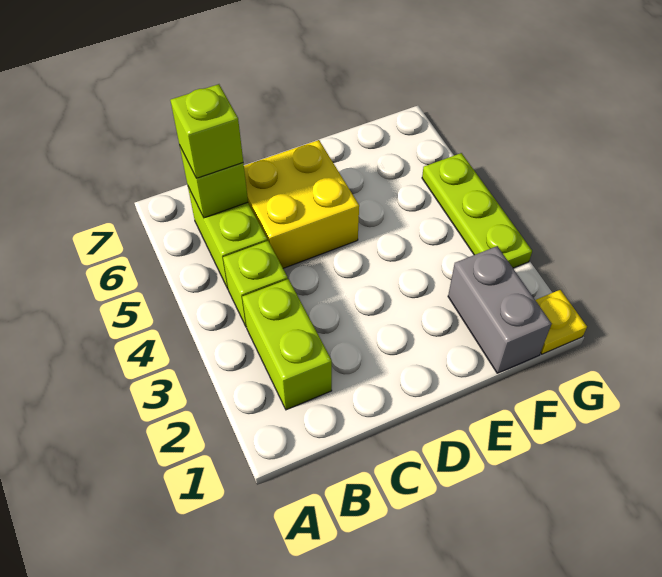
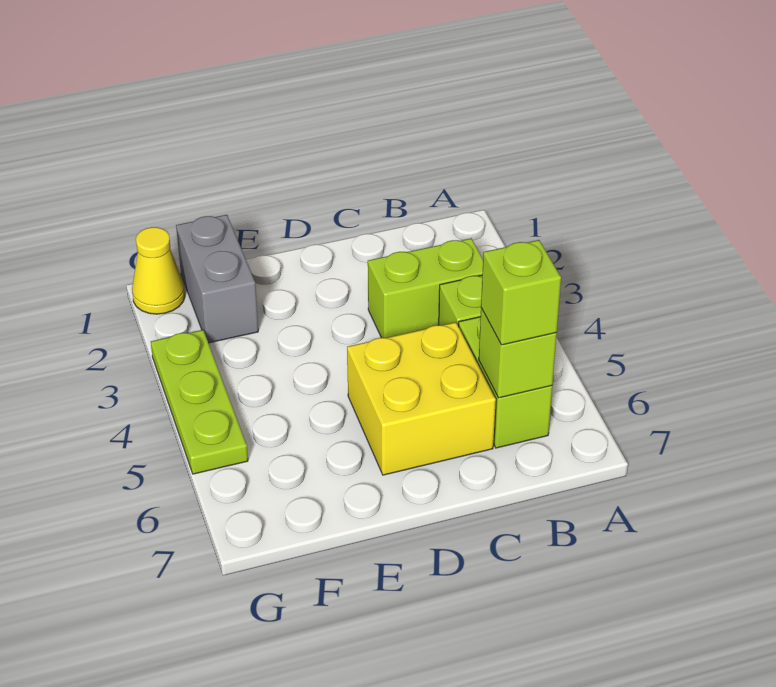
lime brick B2:B3 level 1 -> lime brick B3:C3 level 1
yellow plate G1 level 1 -> yellow cone G1 level 1

